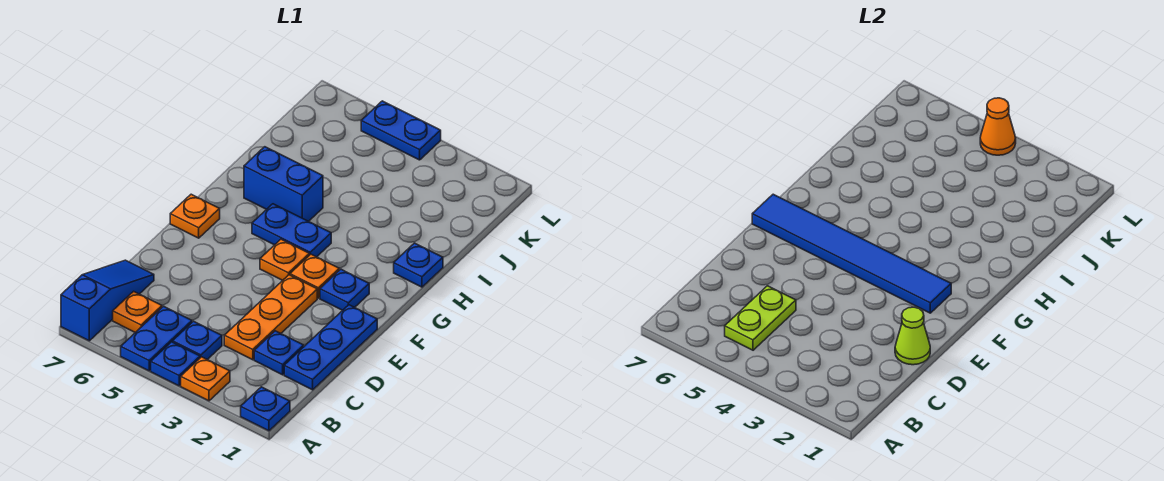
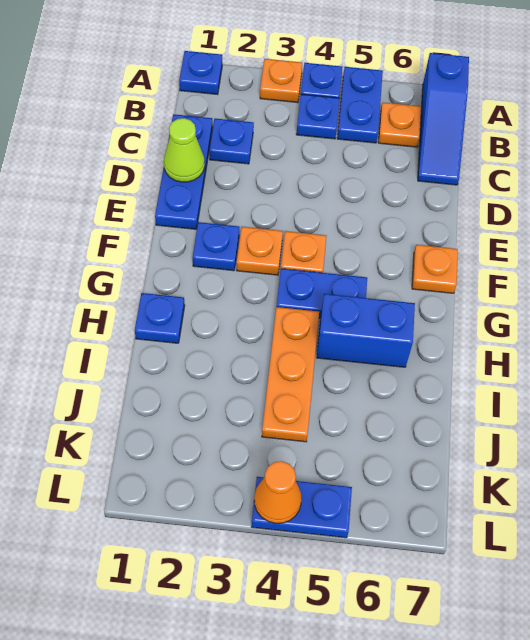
lime plate B5:C5 level 2 -> none
orange plate C3:E3 level 1 -> orange plate H4:J4 level 1
blue tile F2:F7 level 2 -> none

